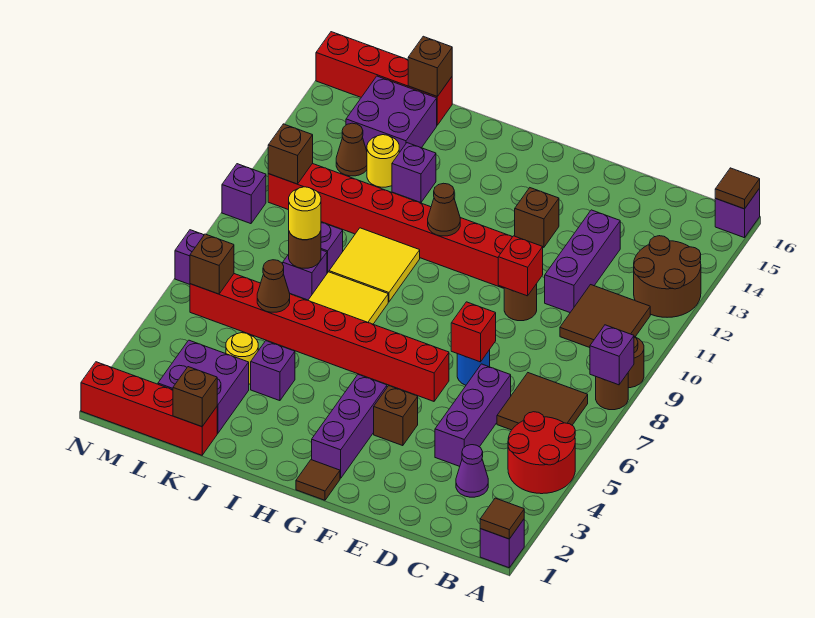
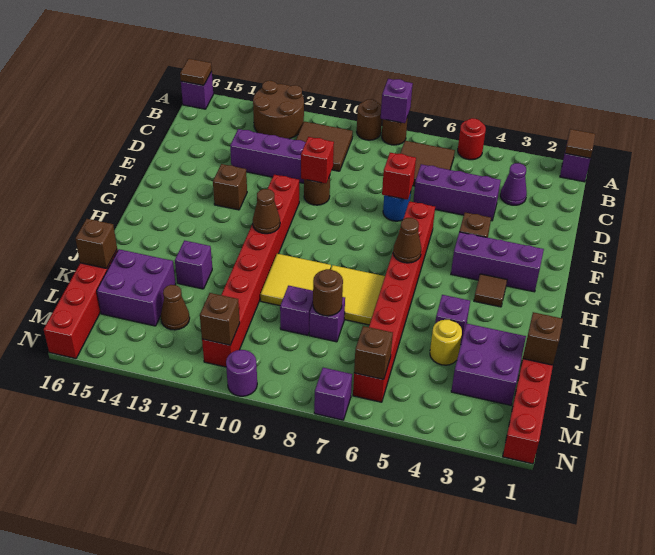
red round brick A4:B5 level 1 -> red round brick A5 level 1
brown tile G1 level 1 -> brown tile H3 level 1
brown cone K6 level 2 -> brown cone H6 level 2
yellow round brick K8 level 3 -> none
yellow round brick K13 level 1 -> none
purple brick N10 level 1 -> purple round brick N10 level 1

